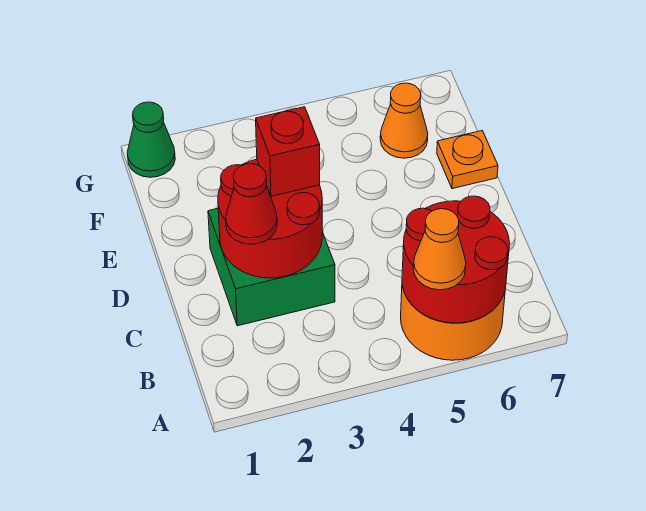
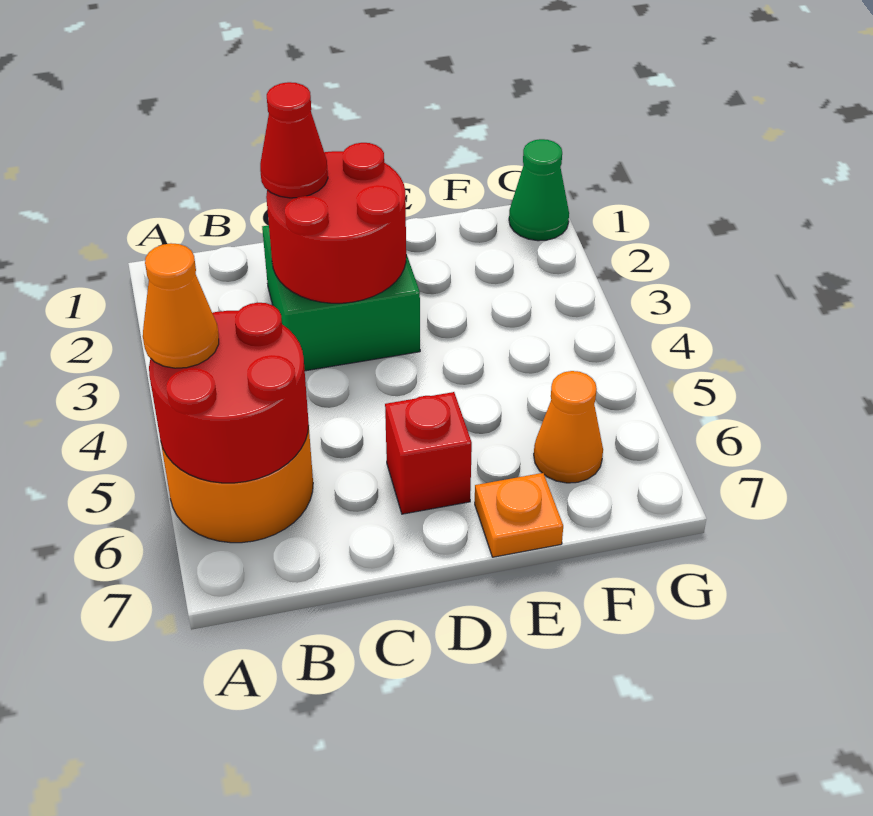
red brick D3 level 3 -> red brick D6 level 1

